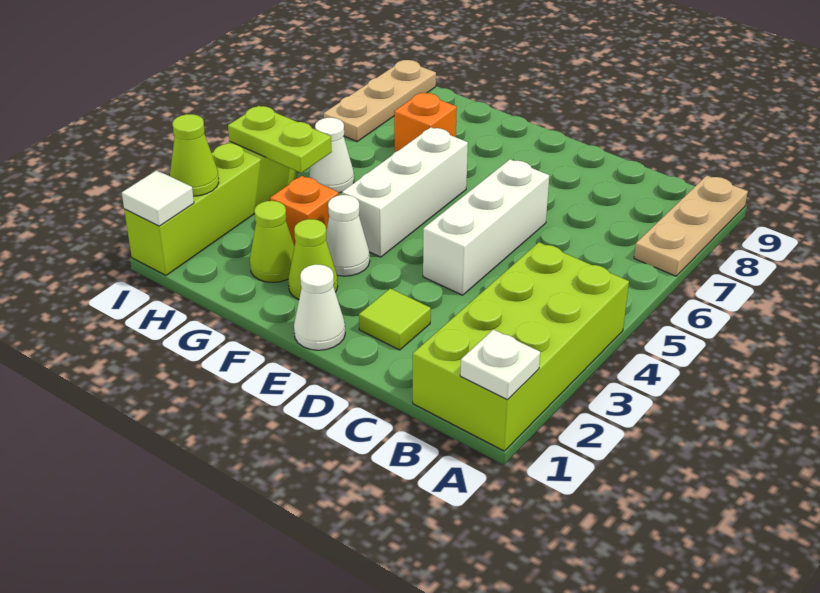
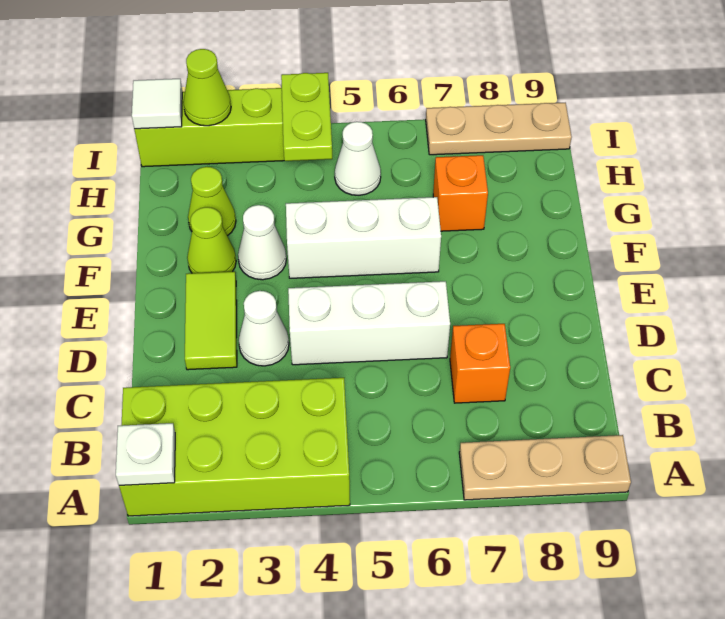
lime tile D2 level 1 -> lime tile D2:E2 level 1
white cone E1 level 1 -> white cone D3 level 1
orange brick G3 level 1 -> orange brick C7 level 1

